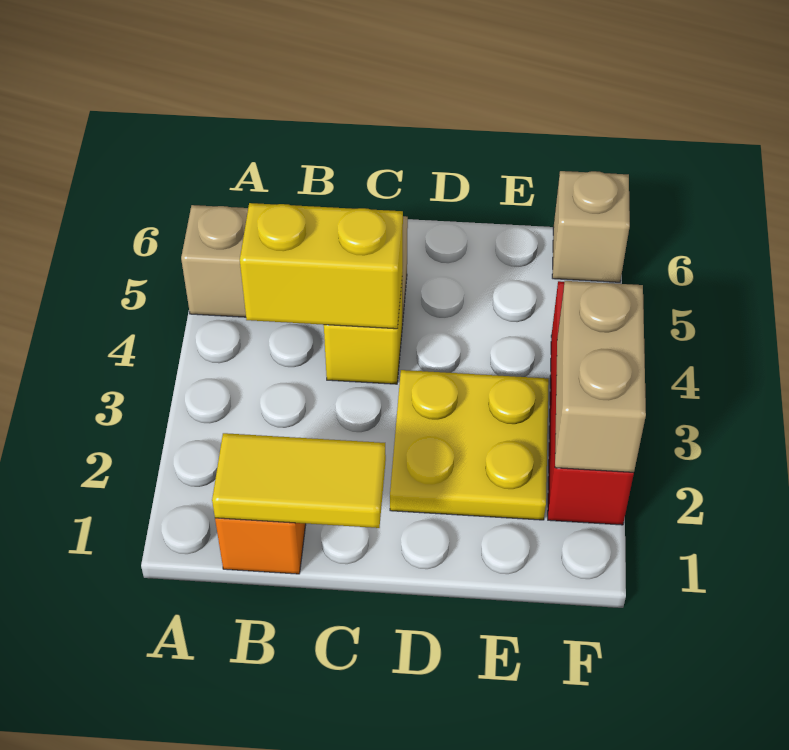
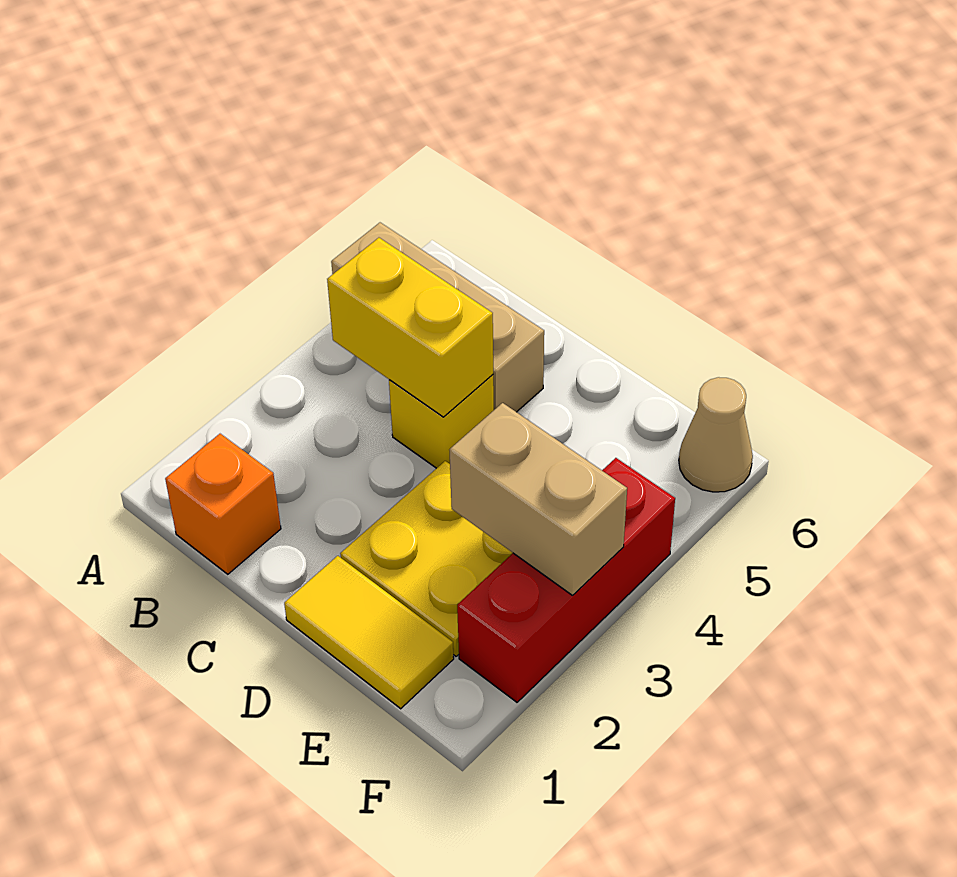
yellow tile B1:C1 level 2 -> yellow tile D1:E1 level 1
tan brick F2:F3 level 2 -> tan brick E3:F3 level 2
tan brick F6 level 1 -> tan cone F6 level 1

